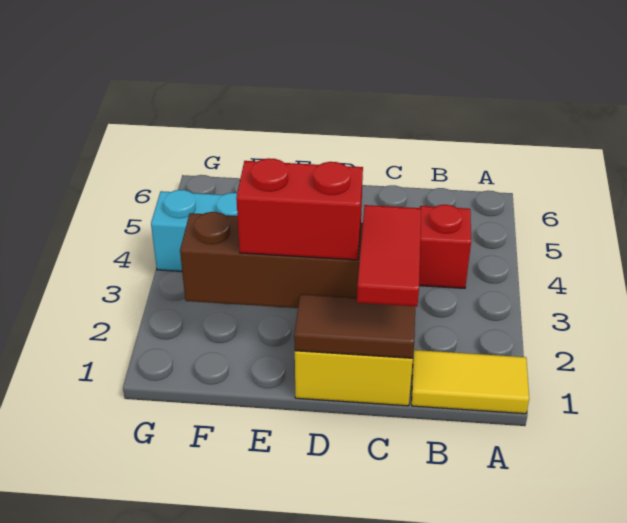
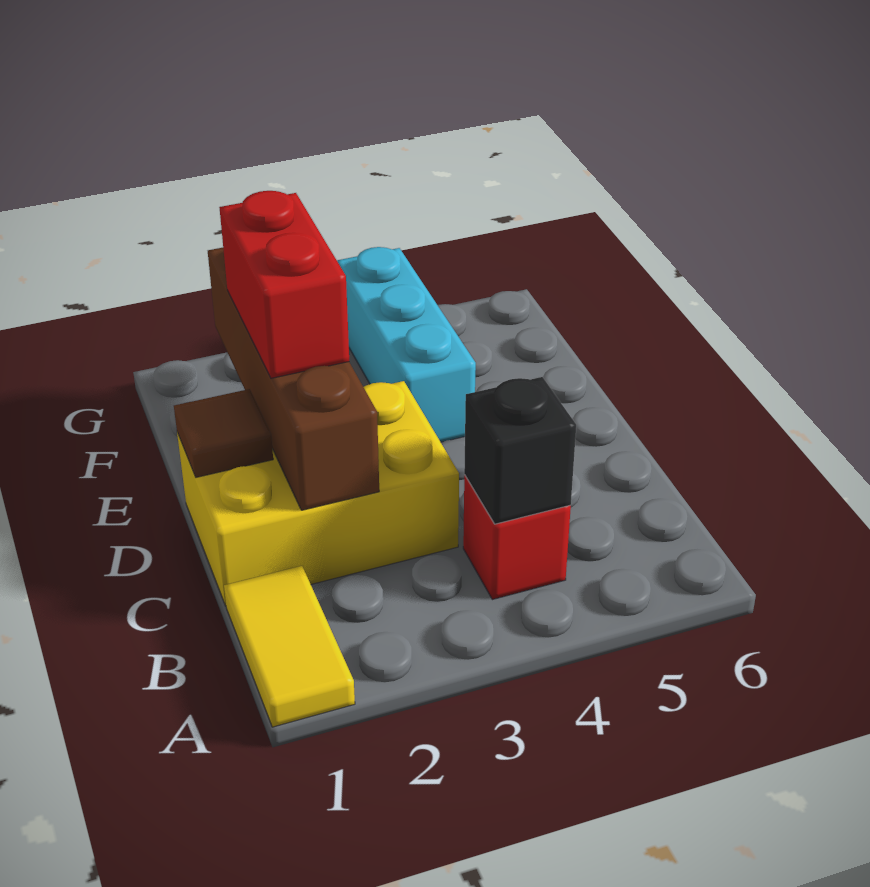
none -> black brick B4 level 2
brown tile C1:D1 level 2 -> brown tile D1 level 2
red tile C1:C2 level 3 -> none

